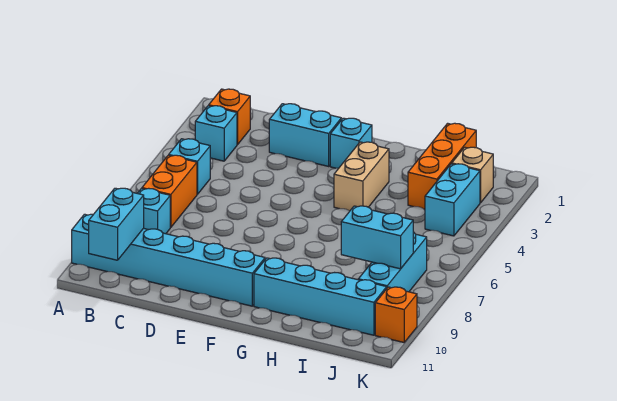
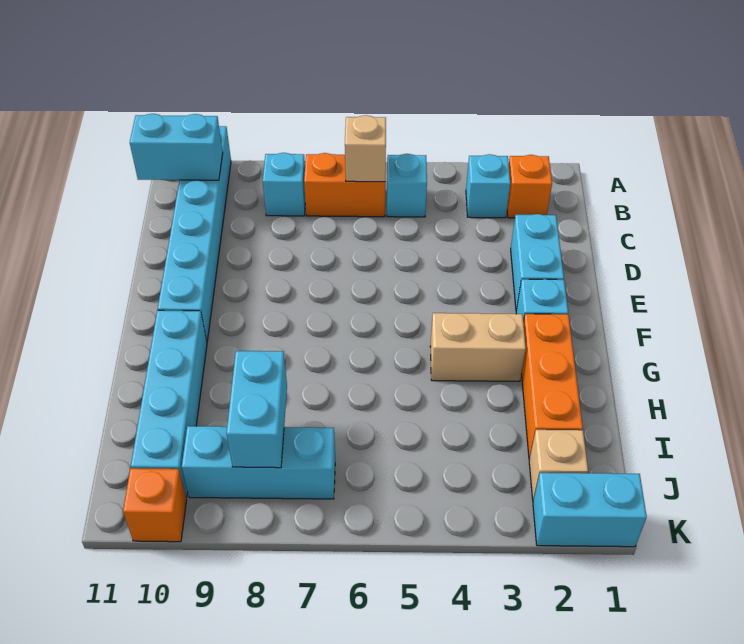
none -> tan brick B6 level 2
orange brick I1:I3 level 1 -> orange brick G2:I2 level 1
cyan brick J3:J4 level 1 -> cyan brick K1:K2 level 1

